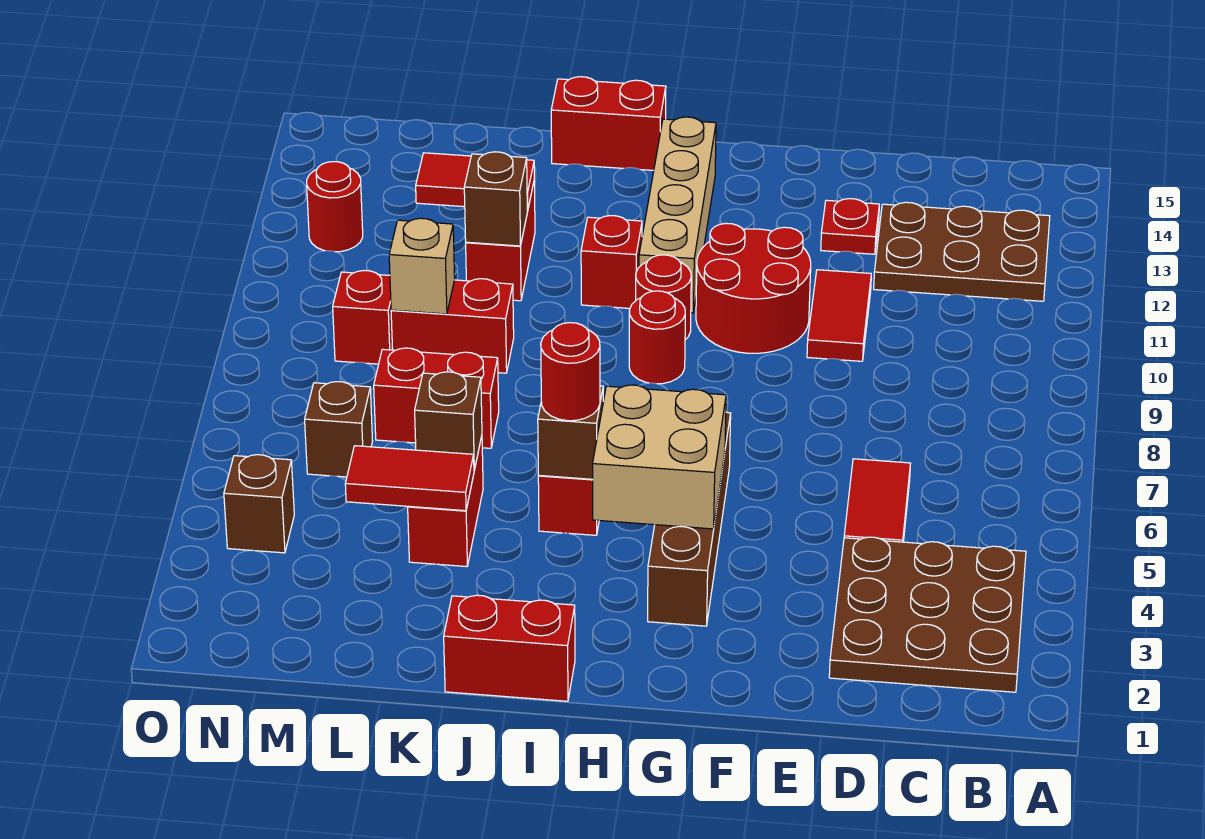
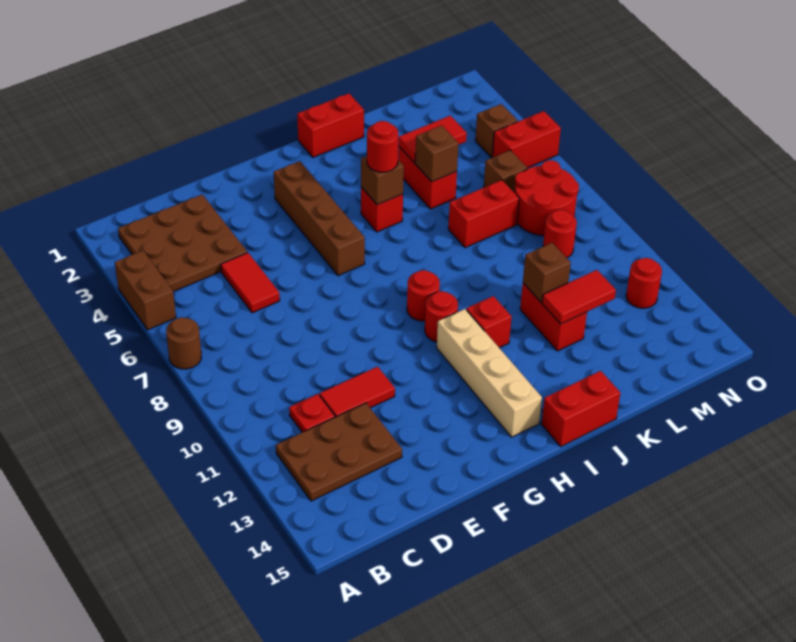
none -> brown brick A4:A5 level 1
none -> brown round brick A7 level 1
red tile E10:E11 level 1 -> red tile D11:E11 level 1
red plate E13 level 1 -> red plate C11 level 1
red round brick F10:G11 level 1 -> red round brick M7:N8 level 1
tan brick G4:H5 level 2 -> none
red brick K9:L9 level 1 -> red brick N5:O5 level 1
tan brick L9 level 2 -> none
red brick M9 level 1 -> red round brick M9 level 1

